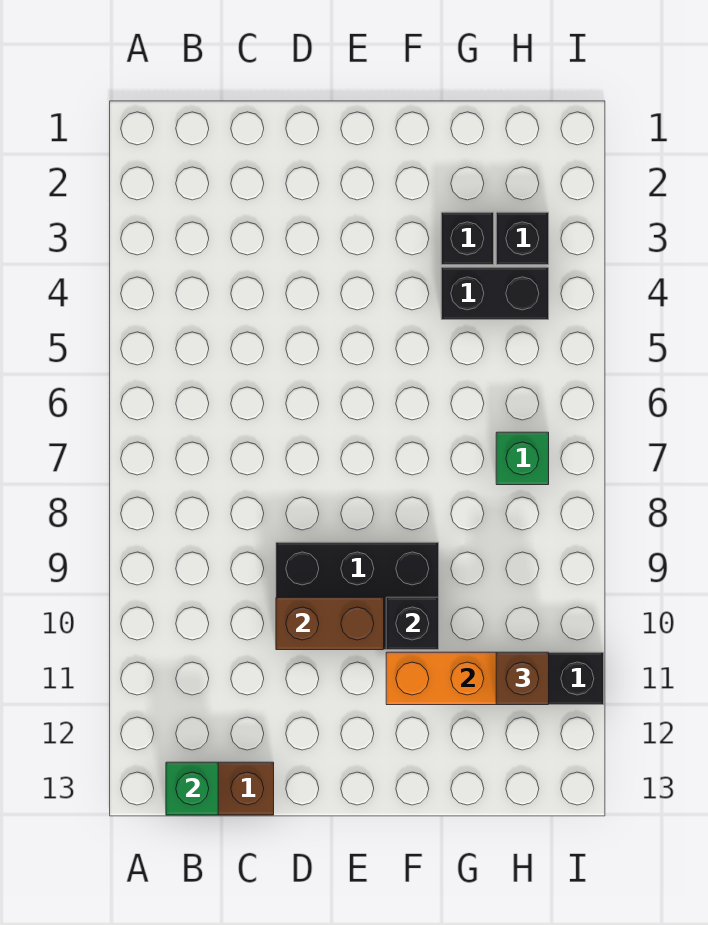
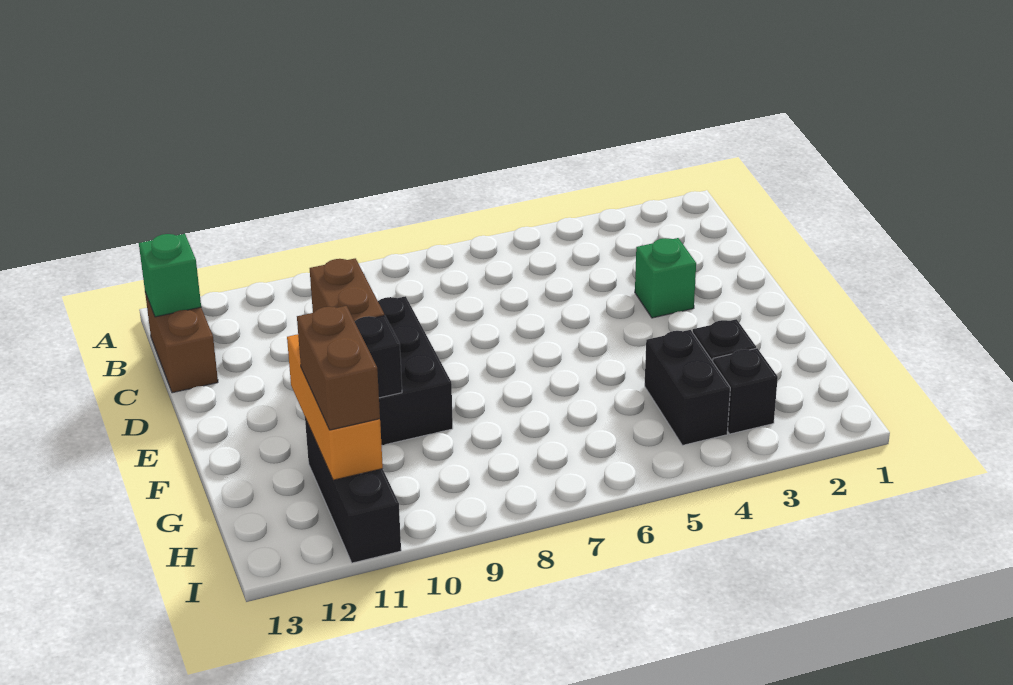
green brick H7 level 1 -> green brick D3 level 1
brown brick H11 level 3 -> brown brick G11:H11 level 3

